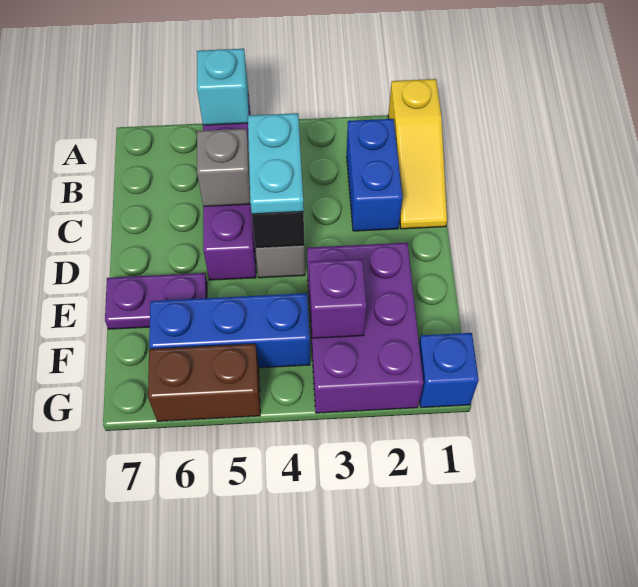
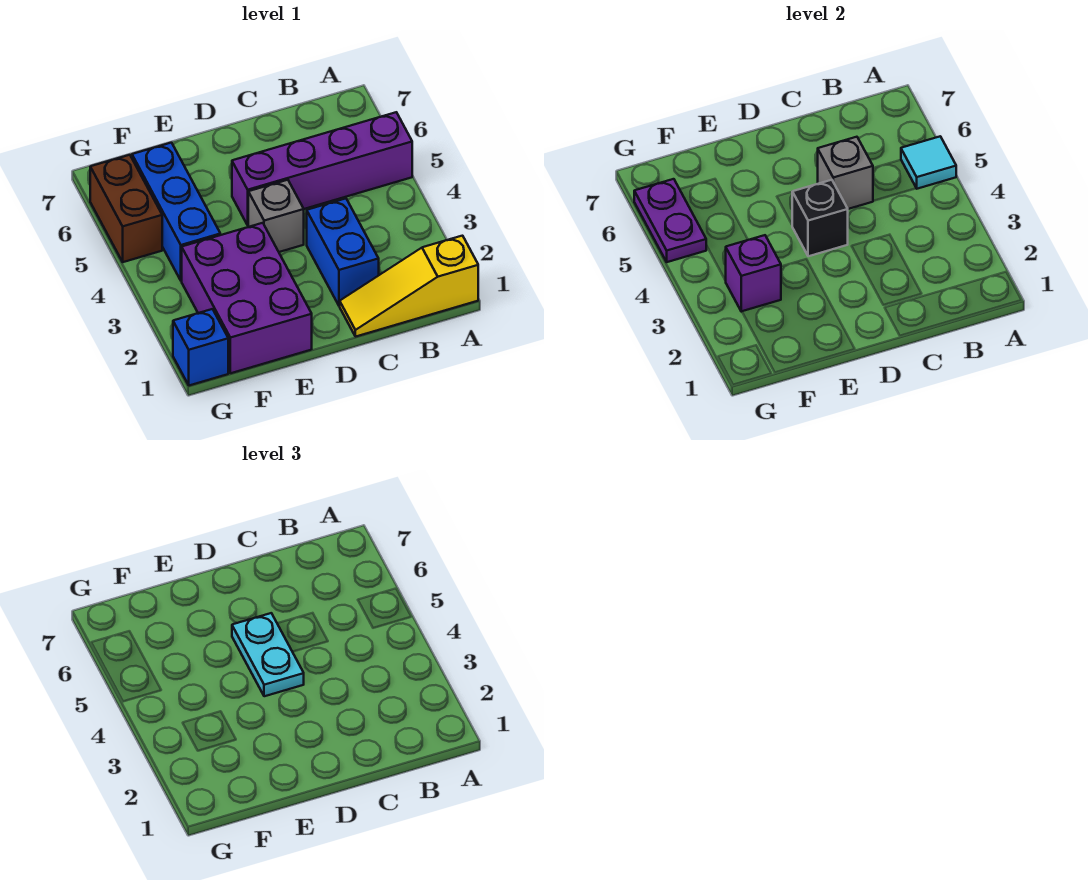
cyan brick A5 level 2 -> cyan tile A5 level 2
blue brick B2:C2 level 1 -> blue brick C2:C3 level 1
cyan plate C4:D4 level 3 -> cyan plate D4:D5 level 3
purple brick E2:G3 level 1 -> purple brick E1:F3 level 1
purple plate E6:E7 level 1 -> purple plate G5:G6 level 2

